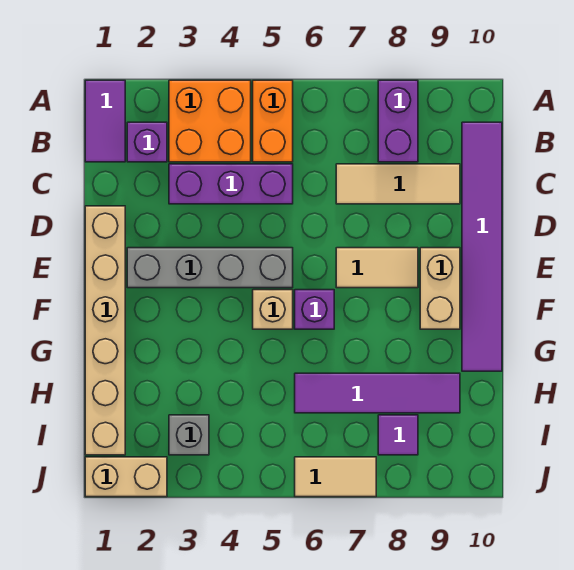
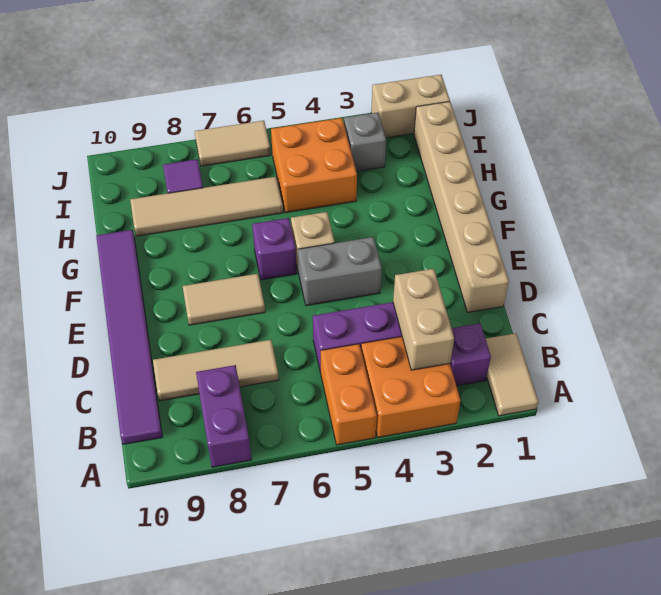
purple tile A1:B1 level 1 -> tan tile A1:B1 level 1
grey brick E2:E5 level 1 -> grey brick E4:E5 level 1
tan brick E9:F9 level 1 -> tan brick B3:C3 level 2
none -> orange brick H4:I5 level 1
purple tile H6:H9 level 1 -> tan tile H6:H9 level 1

